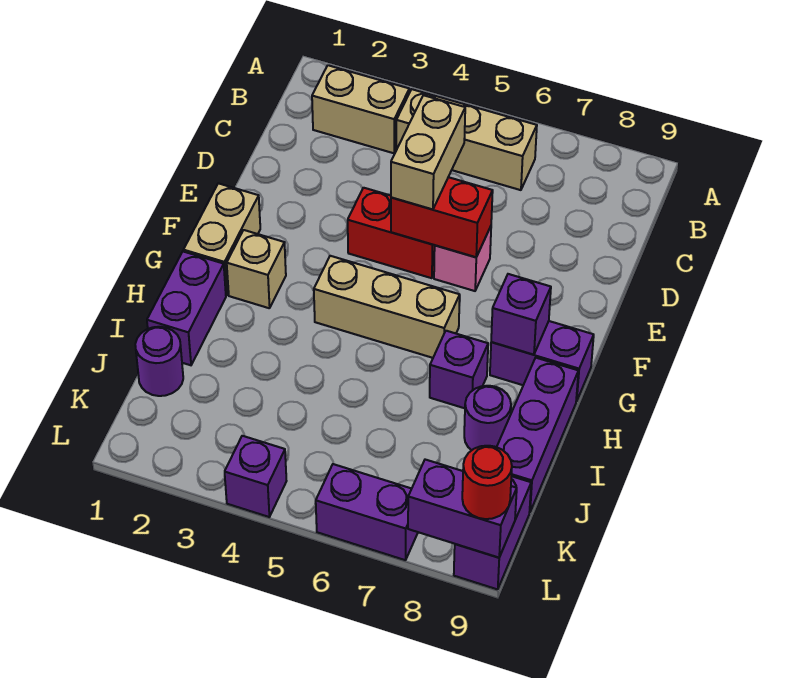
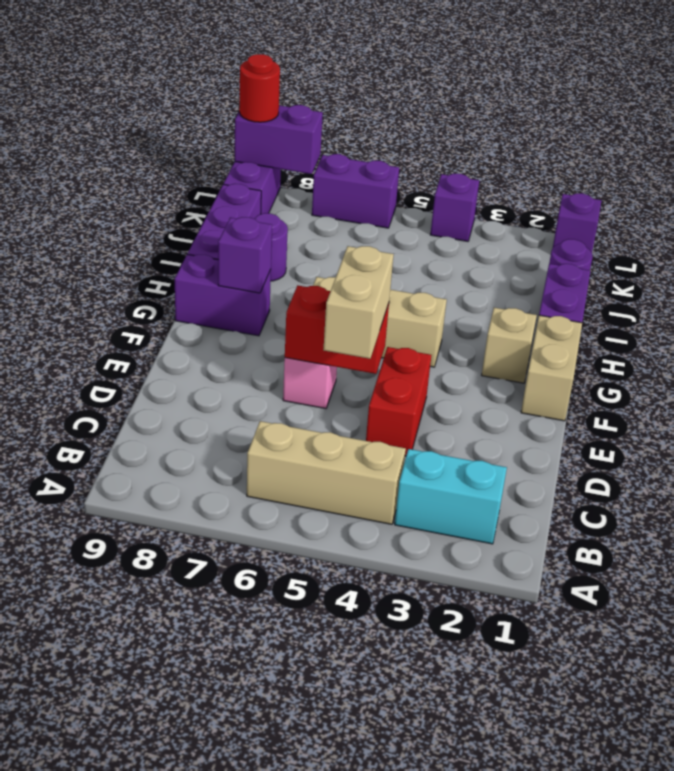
tan brick B2:B3 level 1 -> cyan brick B2:B3 level 1
red brick E4:E5 level 1 -> red brick D4:E4 level 1
purple brick H7 level 1 -> purple brick L1 level 1

